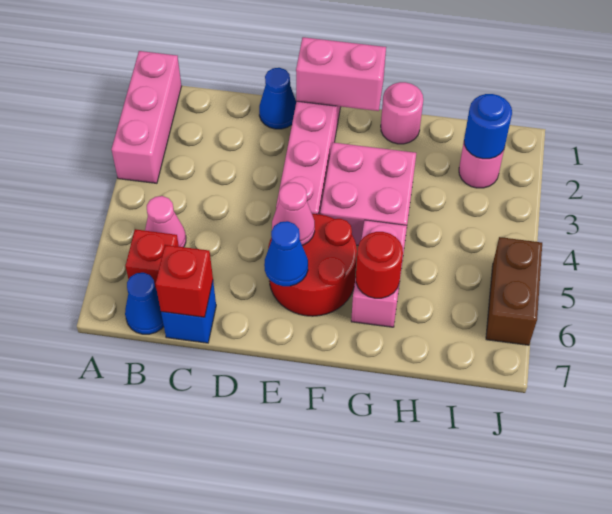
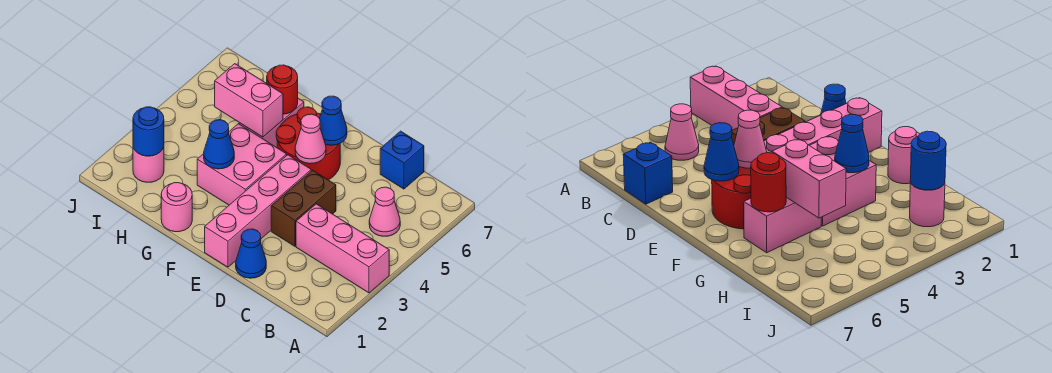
pink brick A1:A3 level 1 -> pink brick A3:C3 level 1
red brick B6 level 1 -> none
blue cone B7 level 1 -> blue cone G3 level 2
red brick C7 level 2 -> none
pink brick E1:F1 level 2 -> pink brick G5:H5 level 2
brown brick J5:J6 level 1 -> brown brick D3:D4 level 1

